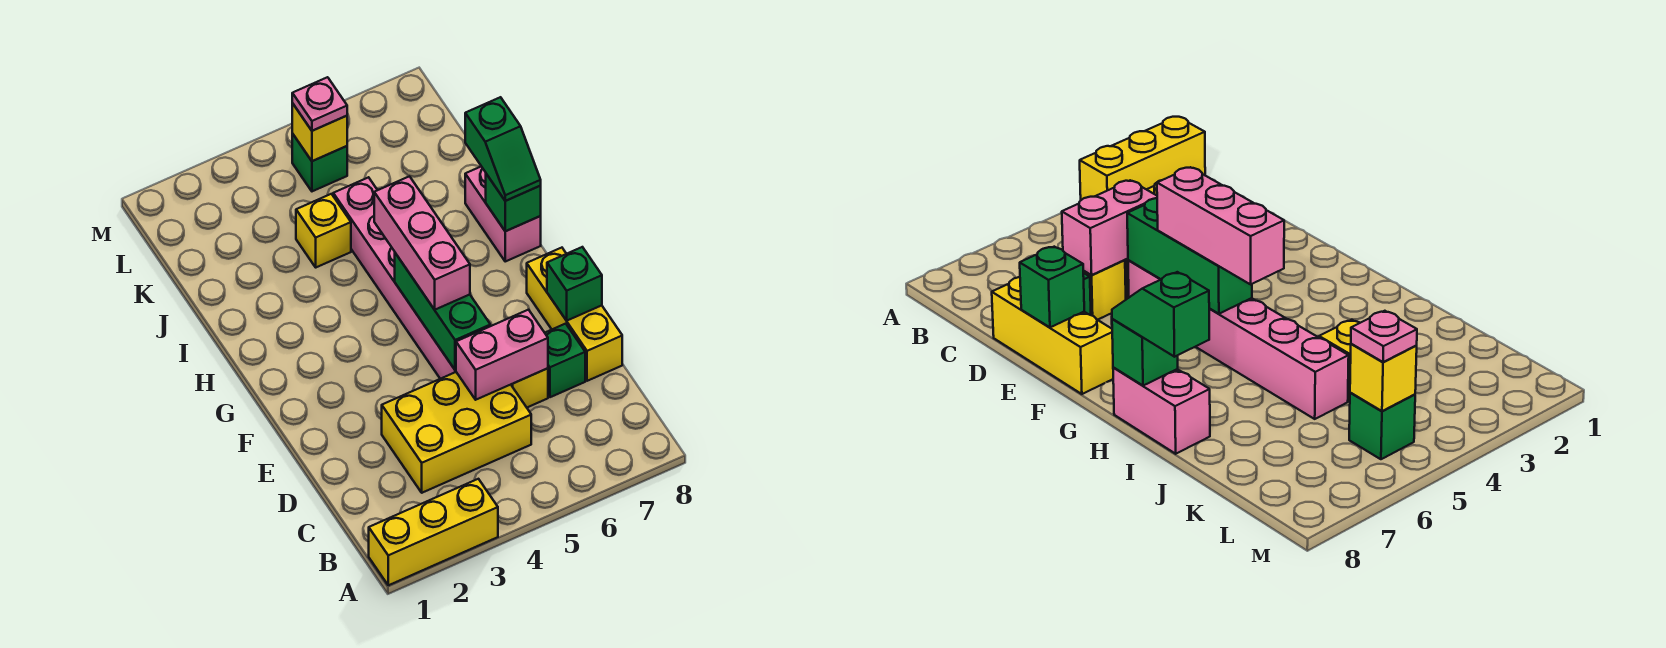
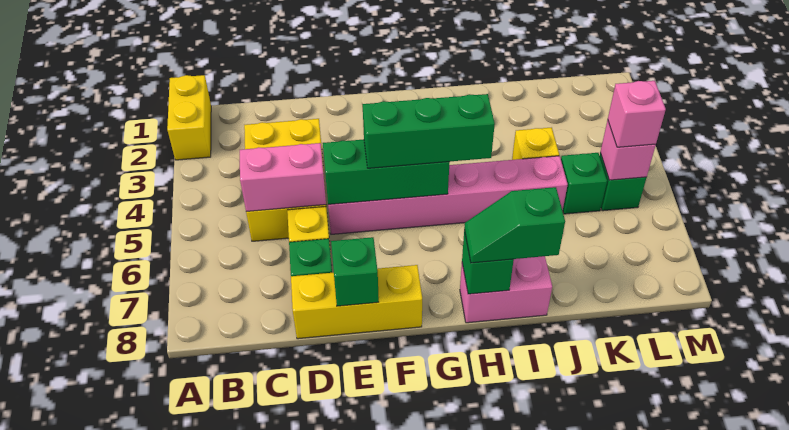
yellow brick A1:A3 level 1 -> yellow brick A1:A2 level 1
pink brick D5:D6 level 2 -> pink brick C5:D5 level 2
pink brick F5:H5 level 3 -> green brick F5:H5 level 3
none -> green brick K5 level 1
yellow brick L5 level 2 -> pink brick L5 level 2
pink plate L5 level 3 -> pink brick L5 level 3

